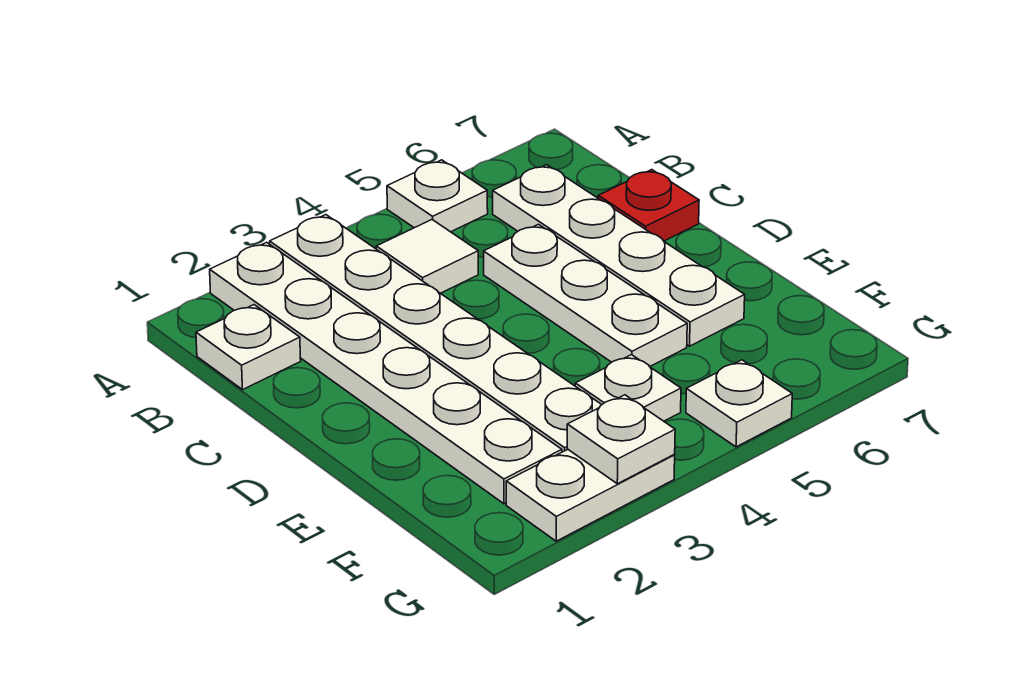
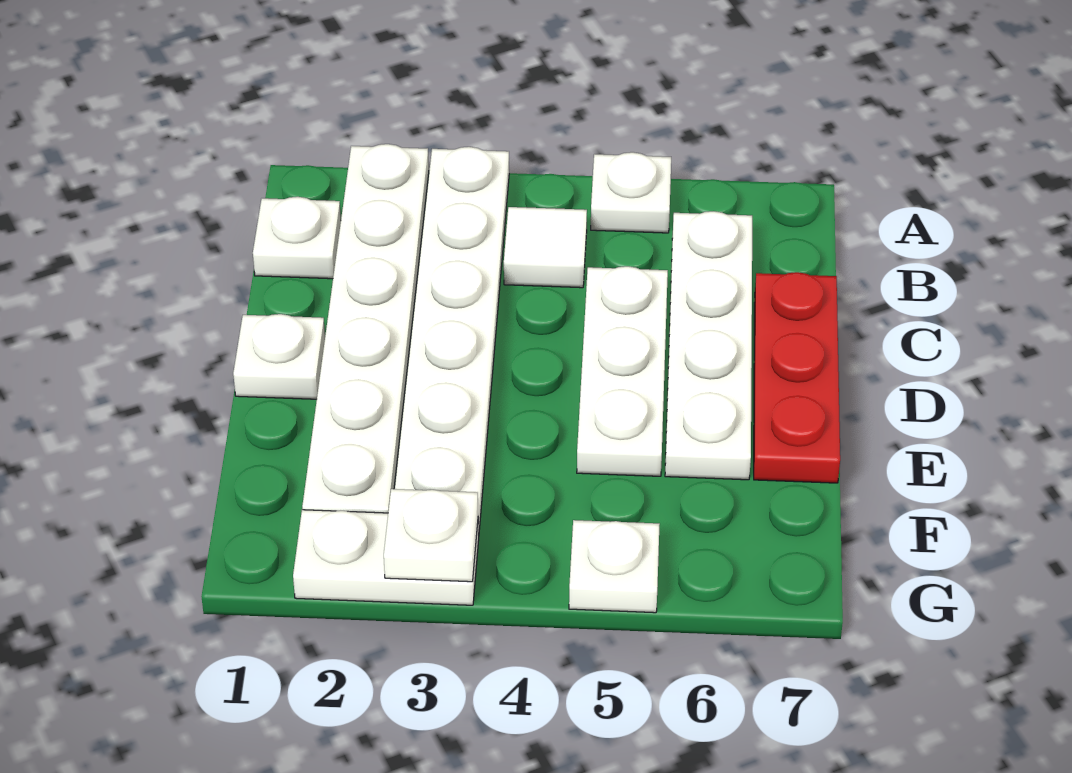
red plate C7 level 1 -> red plate C7:E7 level 1
white plate F4 level 1 -> white plate D1 level 1

